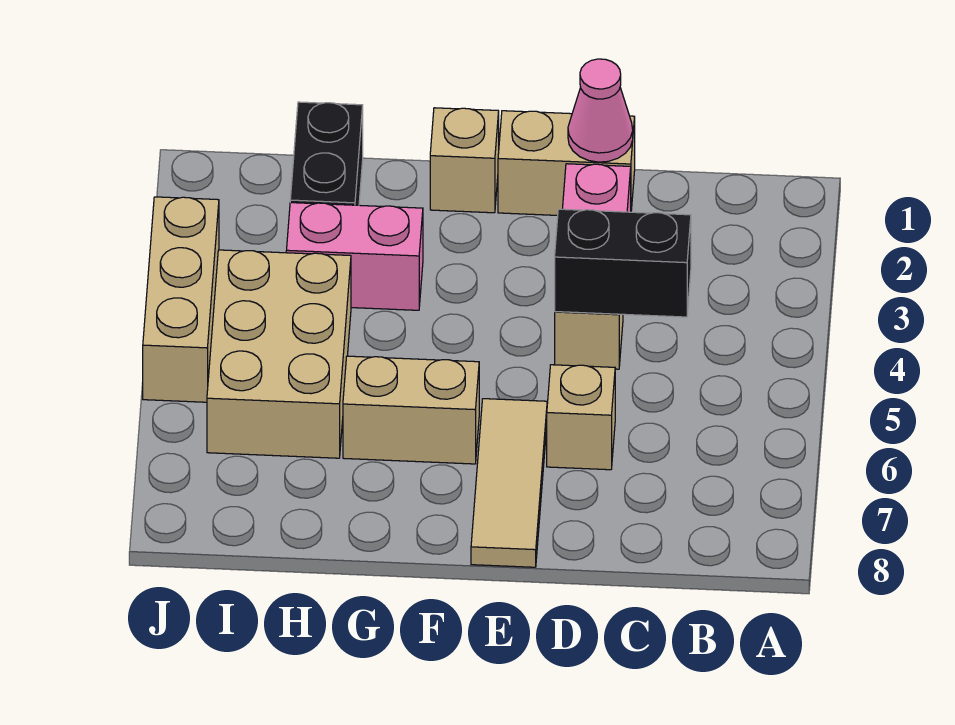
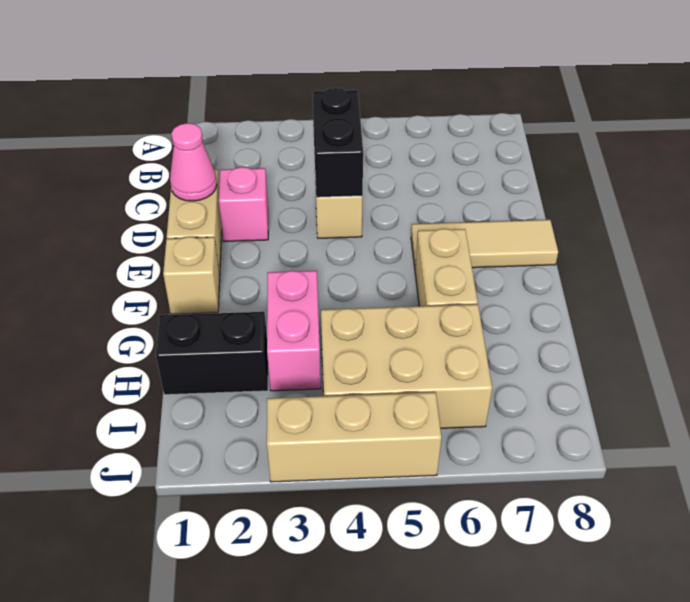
tan brick D6 level 1 -> none

